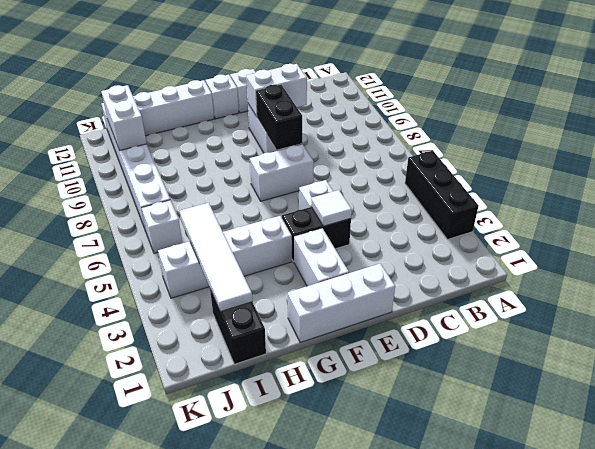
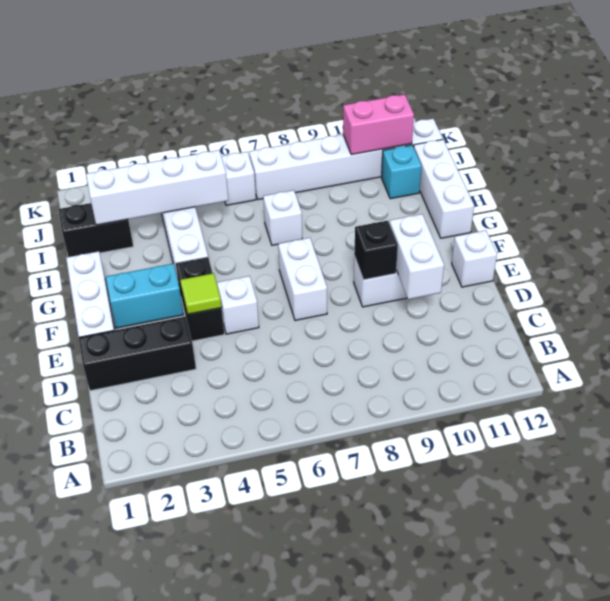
black brick A3:A5 level 1 -> black brick D1:D3 level 1
white tile E4 level 2 -> lime tile E4 level 2
black brick E8:E9 level 2 -> black brick E9 level 2
white brick F2:F3 level 1 -> cyan brick F2:F3 level 1
white brick F12 level 1 -> white brick H7 level 1
white tile I2:I5 level 2 -> white brick I2:I5 level 2
none -> cyan brick I11 level 1
white brick J10:J11 level 2 -> pink brick J10:J11 level 2

